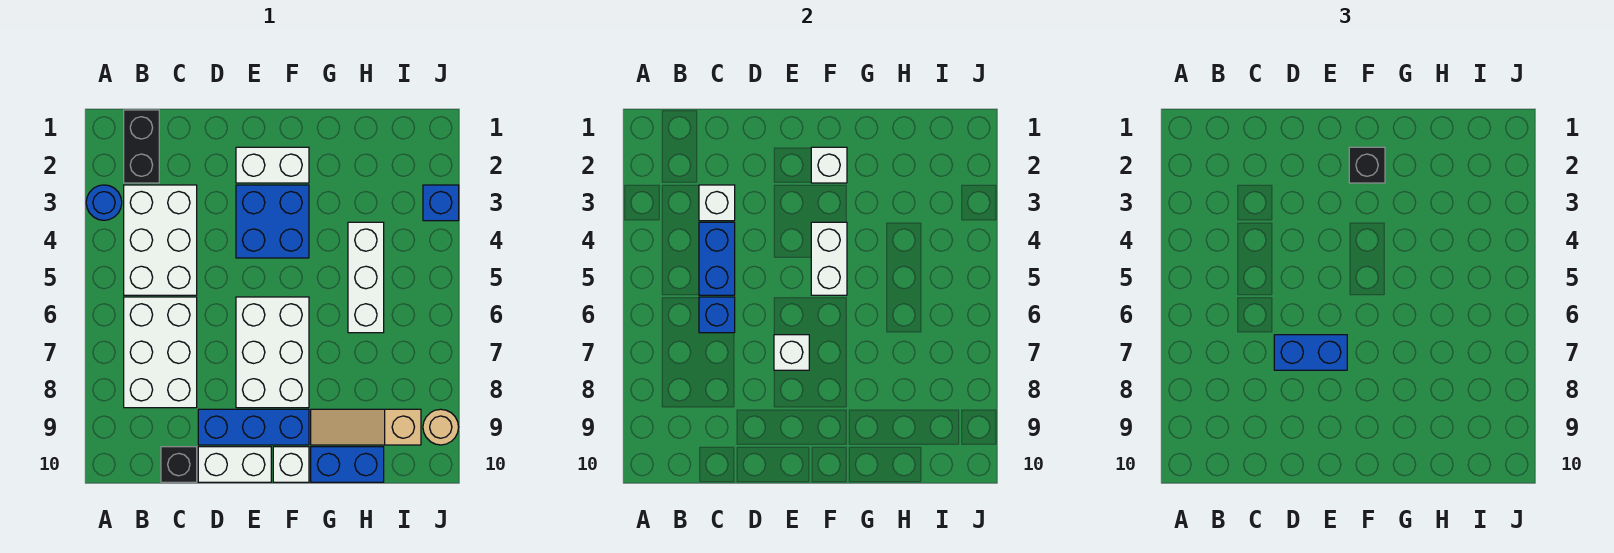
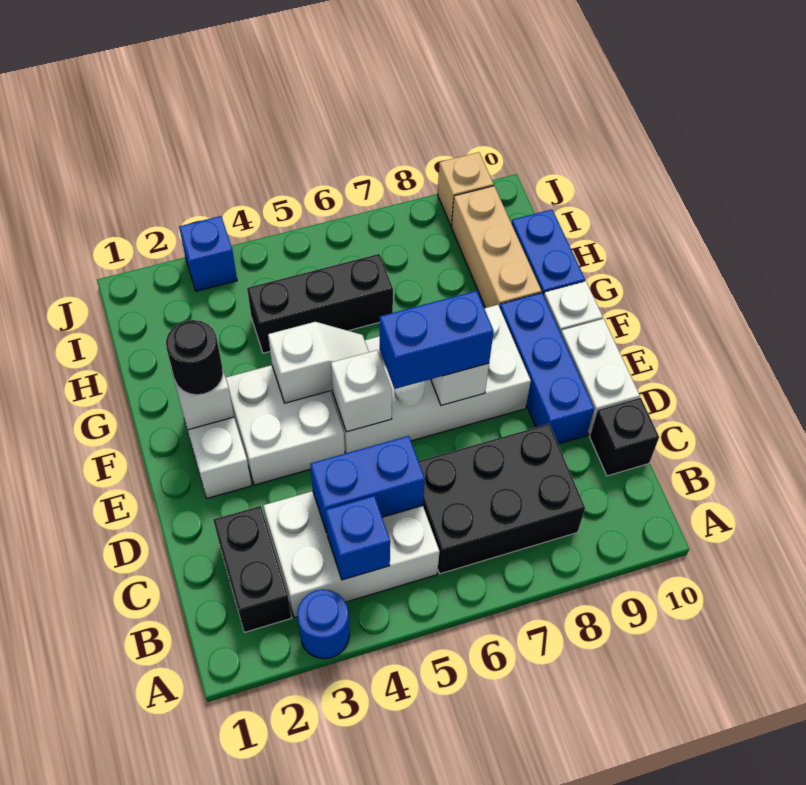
black brick B1:B2 level 1 -> black brick B2:C2 level 1
white brick B6:C8 level 1 -> black brick B6:C8 level 1
white brick C3 level 2 -> white brick E5 level 2
blue brick C6 level 2 -> blue brick B4 level 2
blue brick D7:E7 level 3 -> blue brick E6:E7 level 3
blue brick E3:F4 level 1 -> white brick E3:F4 level 1
white brick E6:F8 level 1 -> white brick E5:F8 level 1
black brick F2 level 3 -> black round brick F2 level 3
white brick F4:F5 level 2 -> white slope F4:F5 level 2 top 4
tan slope G9:I9 level 1 top I -> tan brick G9:I9 level 1
white brick H4:H6 level 1 -> black brick H4:H6 level 1
tan round brick J9 level 1 -> tan brick J9 level 1

